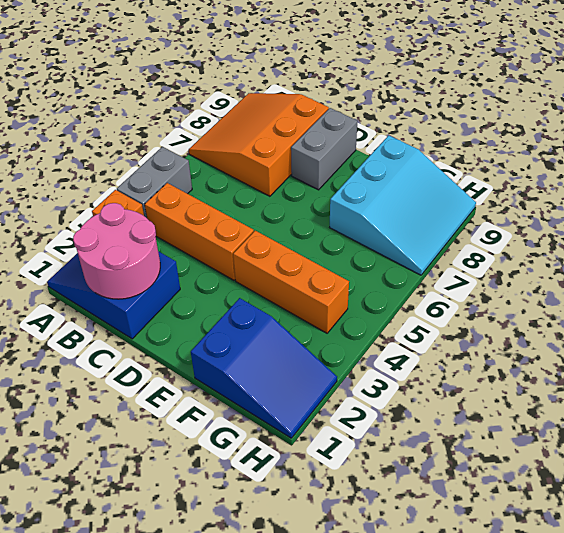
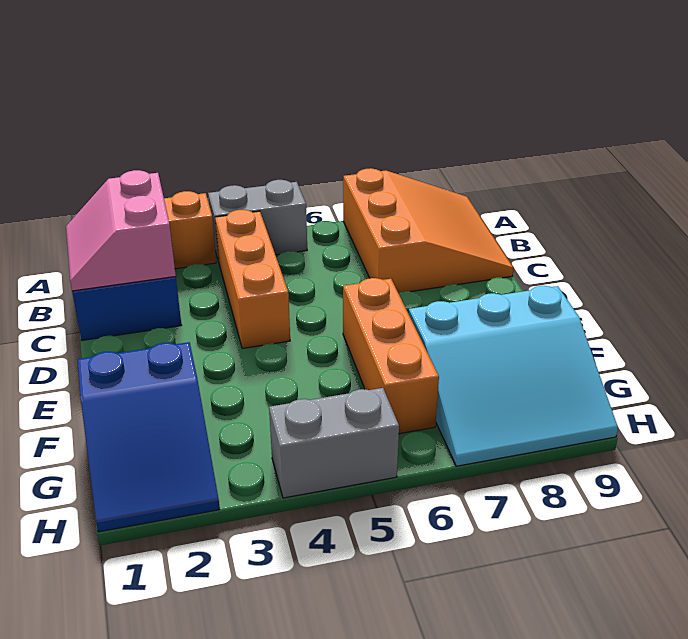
orange slope A7:C9 level 1 top C -> orange slope A7:C9 level 1 top 7
pink round brick B1:C2 level 2 -> pink slope B1:C2 level 2 top 2
grey brick D8:D9 level 1 -> grey brick H4:H5 level 1
orange brick E4:G4 level 1 -> orange brick E6:G6 level 1

